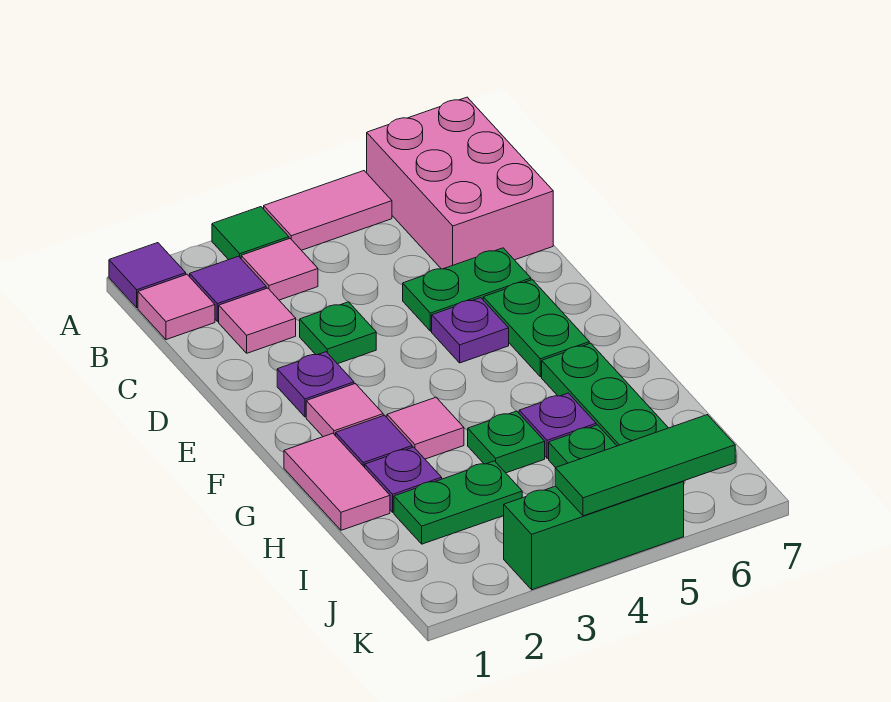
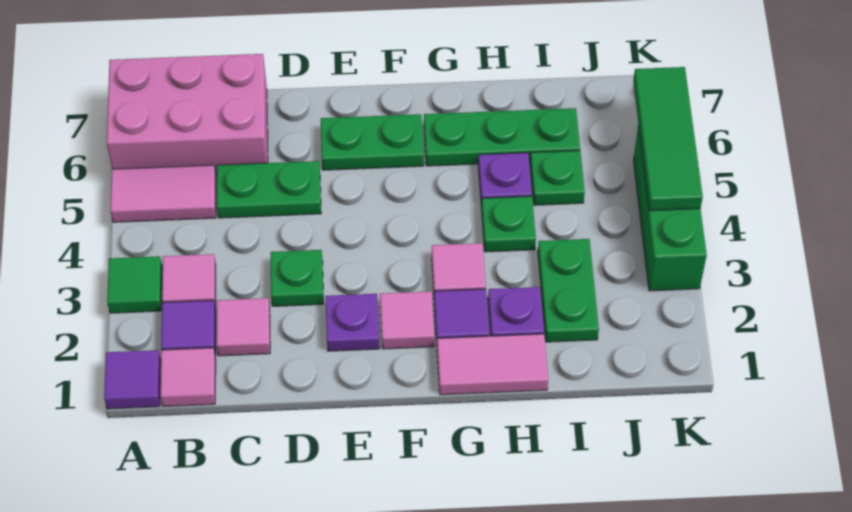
pink tile A4:A5 level 1 -> pink tile A5:B5 level 1
green plate D5:D6 level 1 -> green plate C5:D5 level 1
purple plate E5 level 1 -> none

